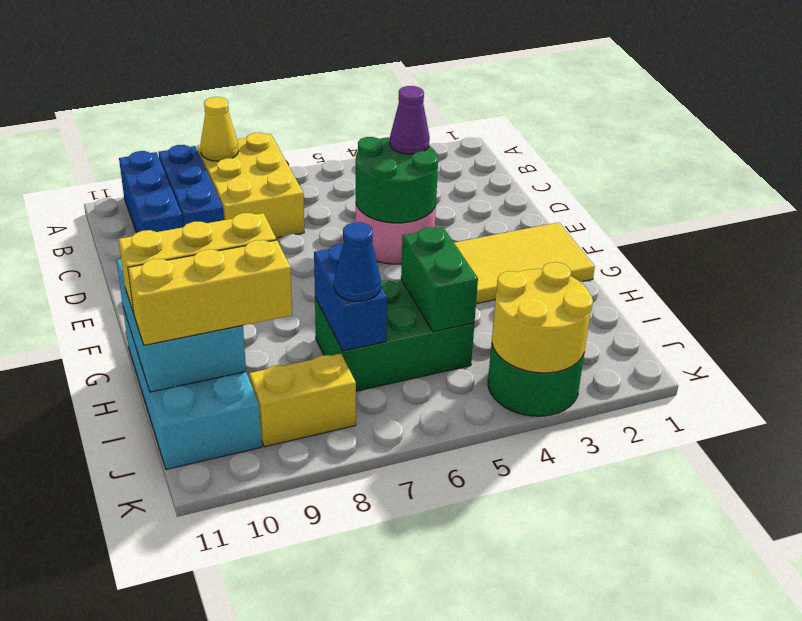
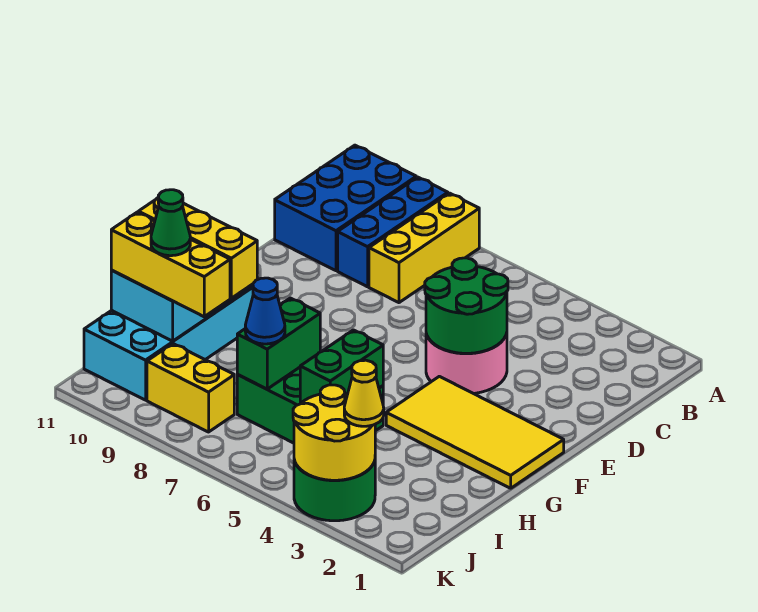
yellow brick A7:C8 level 1 -> yellow brick A8:C8 level 1
yellow cone A8 level 2 -> yellow cone J3 level 3
blue brick A10:C10 level 1 -> blue brick A10:C11 level 1
purple cone D4 level 3 -> none
blue brick H7:I7 level 2 -> green brick H7:I7 level 2
none -> green cone I10 level 4

